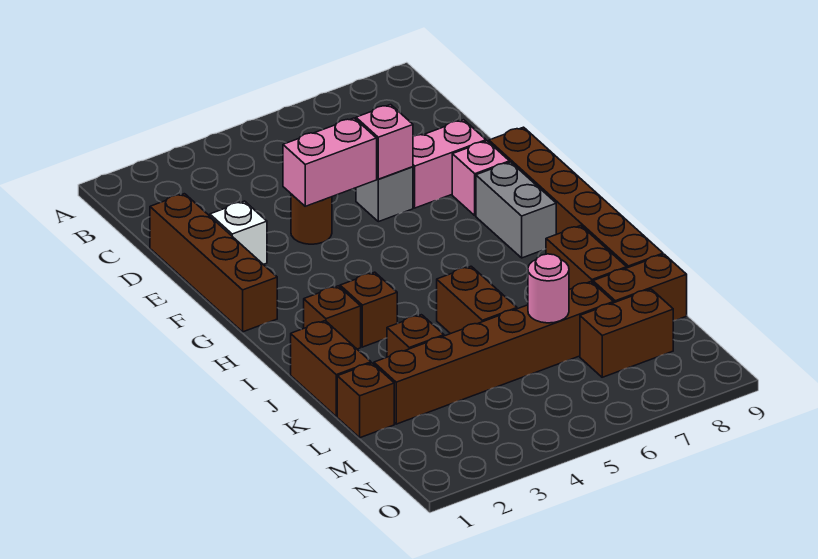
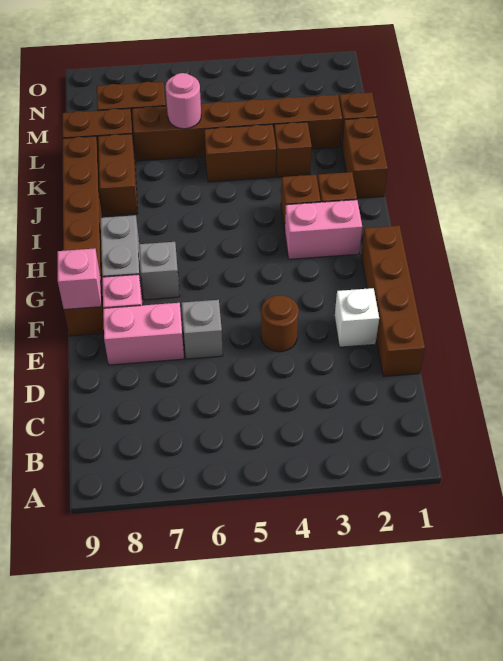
pink brick E4:E5 level 2 -> pink brick H2:H3 level 1
pink brick E6 level 2 -> pink brick F9 level 2
none -> grey brick G7 level 1
brown brick J5:K5 level 1 -> brown brick K4:K5 level 1

